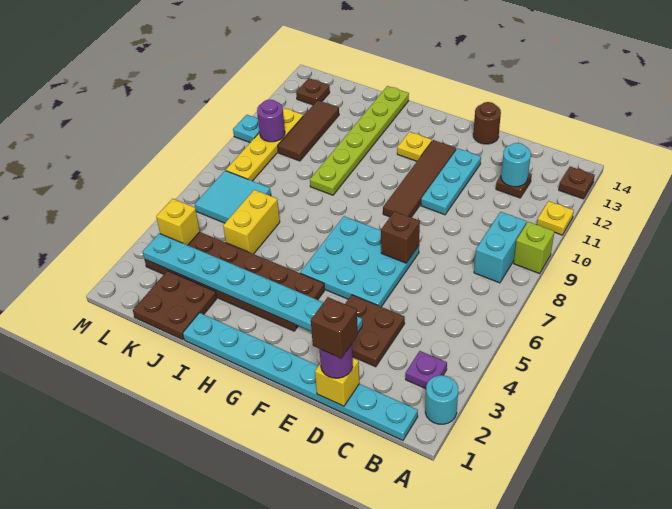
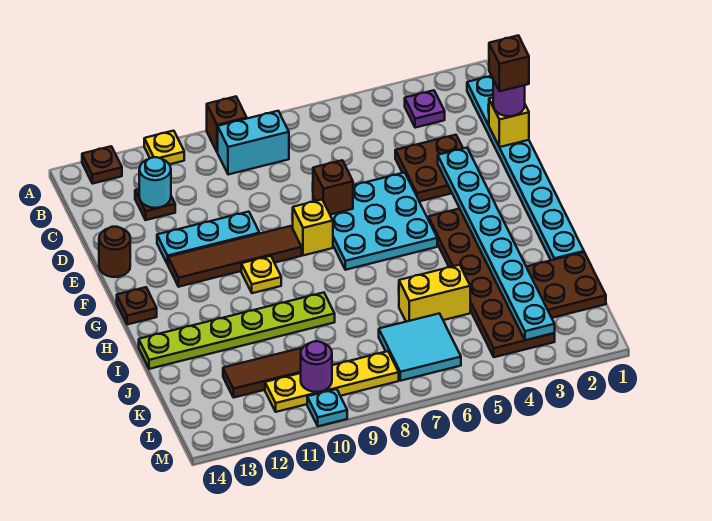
cyan round brick A2 level 1 -> none
lime brick A9 level 1 -> brown brick A9 level 1
yellow plate G12 level 1 -> yellow plate G10 level 1
yellow brick L4 level 2 -> yellow brick F8 level 1
brown plate L13 level 1 -> brown plate G14 level 1

